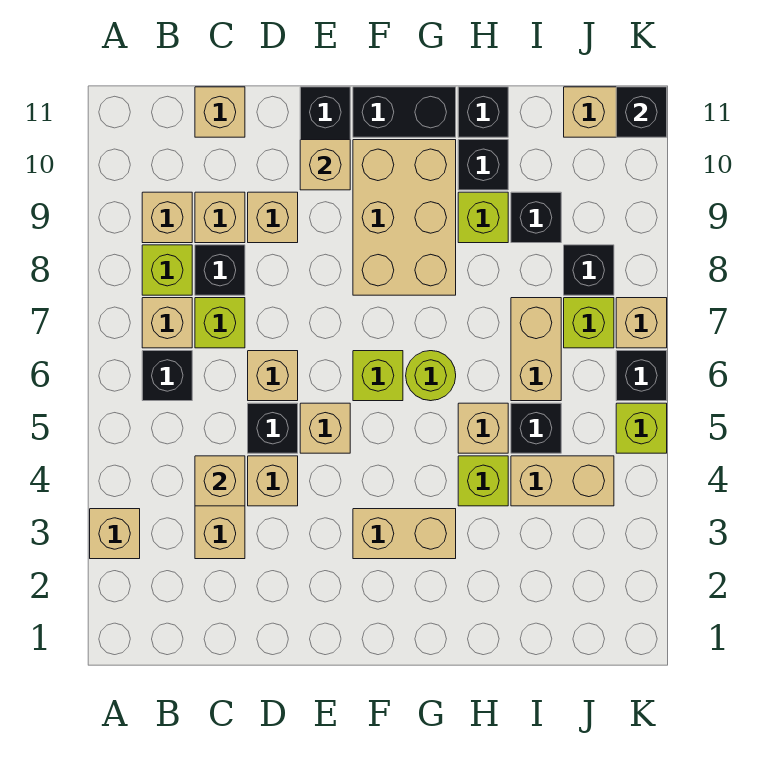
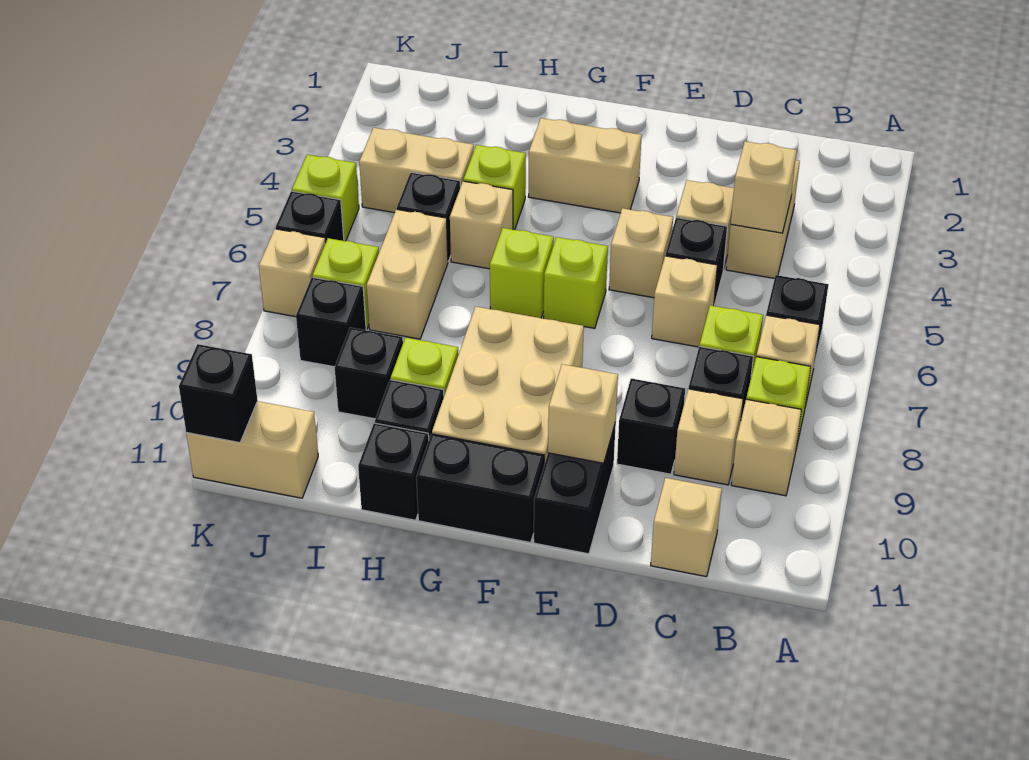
tan brick A3 level 1 -> none
tan brick D9 level 1 -> black brick D9 level 1
lime round brick G6 level 1 -> lime brick G6 level 1

